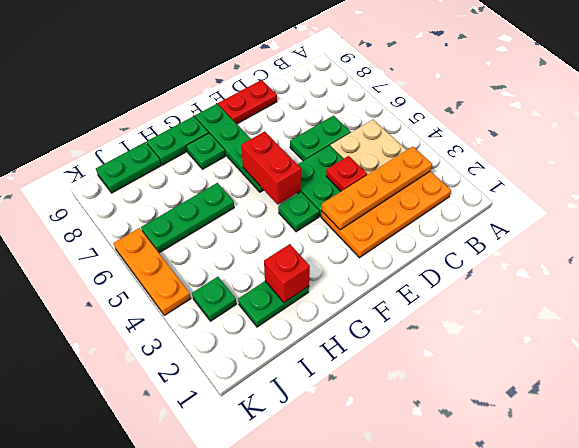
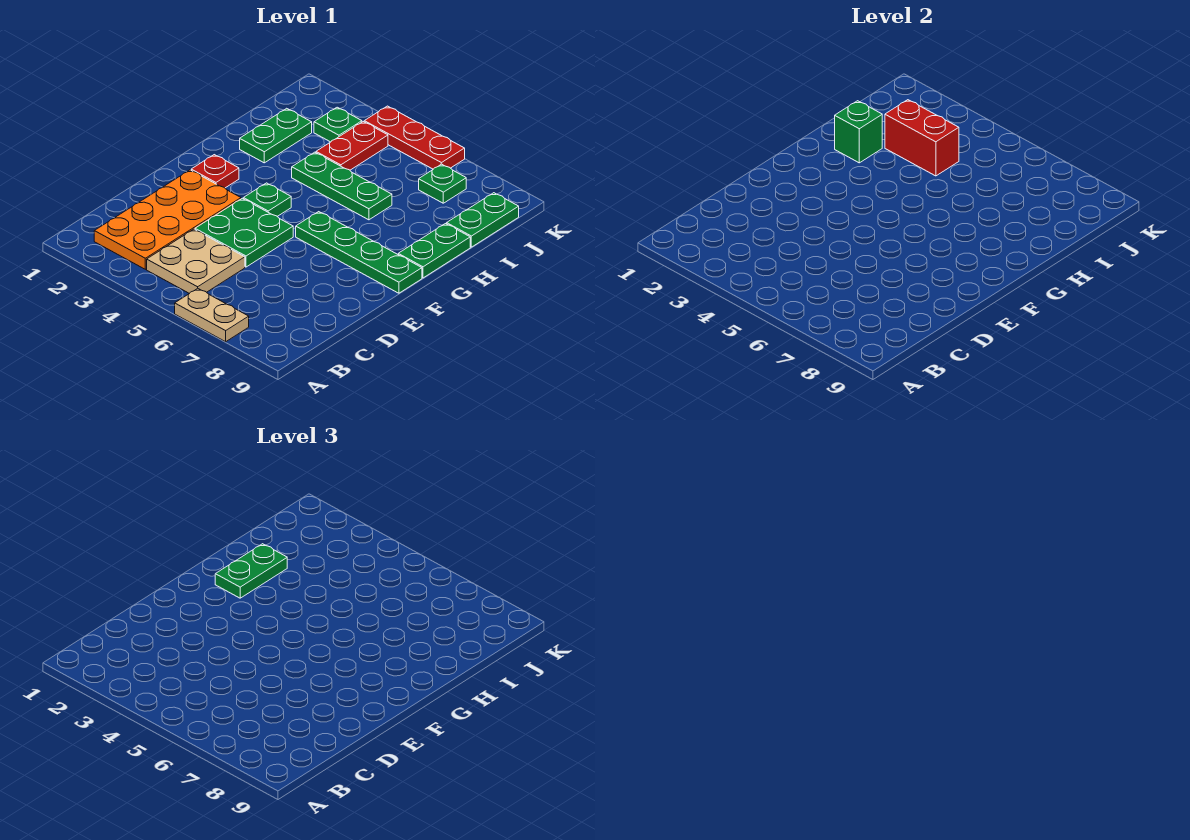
none -> tan plate A6:A7 level 1
orange plate B3:E3 level 2 -> none
green plate C6:D6 level 1 -> green plate G2:H2 level 3
red plate D4 level 2 -> red plate F2 level 1
red plate D9:E9 level 1 -> red plate I4:J4 level 1
red brick F5:F6 level 2 -> red brick I3:I4 level 2
green plate G8 level 1 -> green plate J7 level 1
red brick H2 level 2 -> green brick H2 level 2
green plate H6:J6 level 1 -> green plate H4:H6 level 1
orange plate K4:K6 level 1 -> red plate K4:K6 level 1

